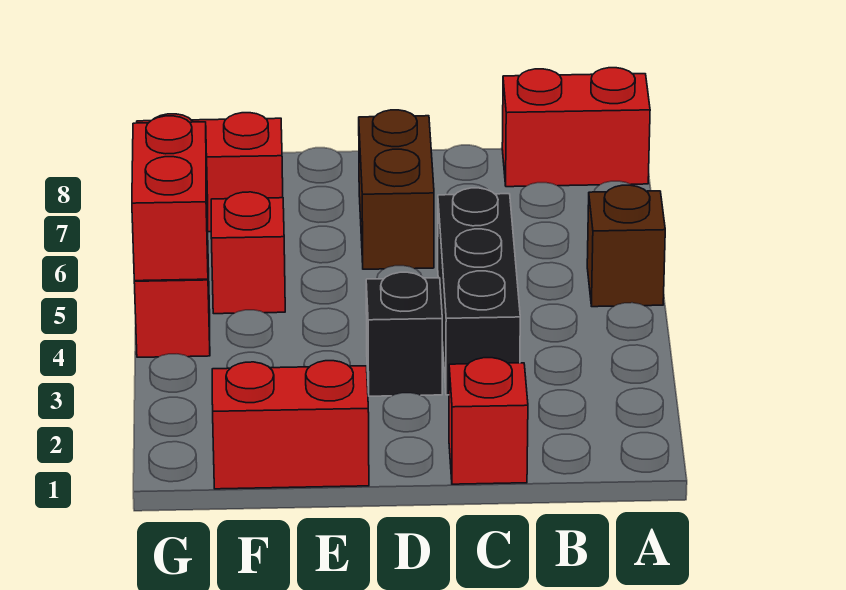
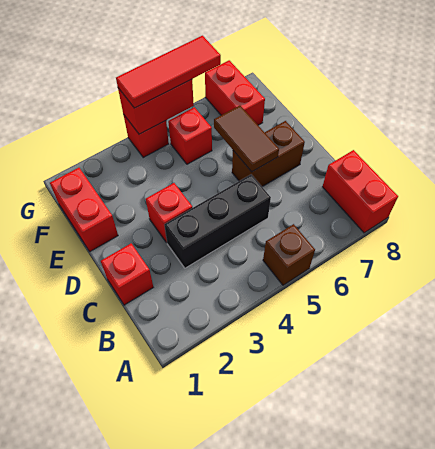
black brick D3 level 1 -> red brick D3 level 1
none -> brown tile D6:E6 level 2
none -> red tile G4:G6 level 3

